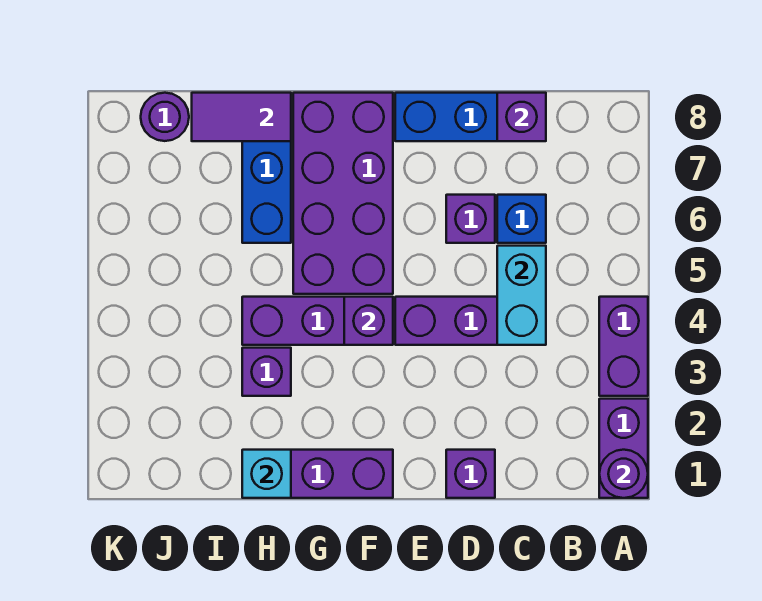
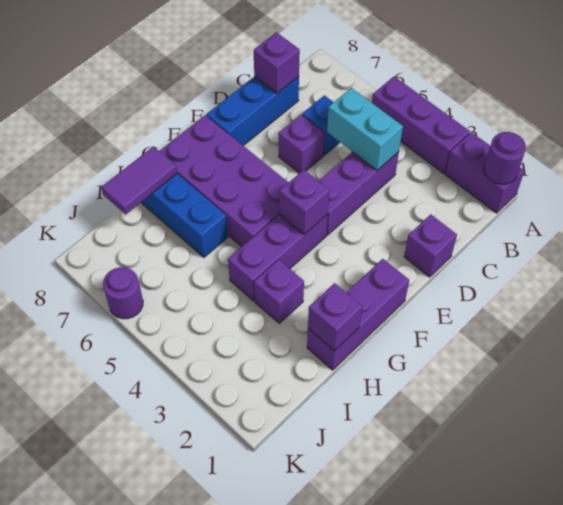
purple brick A3:A4 level 1 -> purple brick A3:A5 level 1
cyan brick H1 level 2 -> purple brick H1 level 2
purple round brick J8 level 1 -> purple round brick K6 level 1

